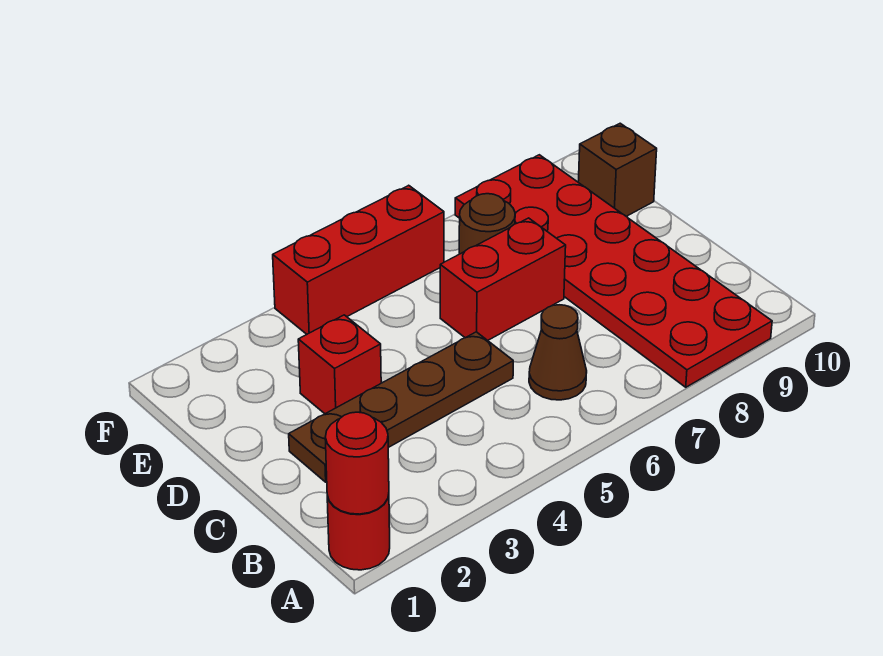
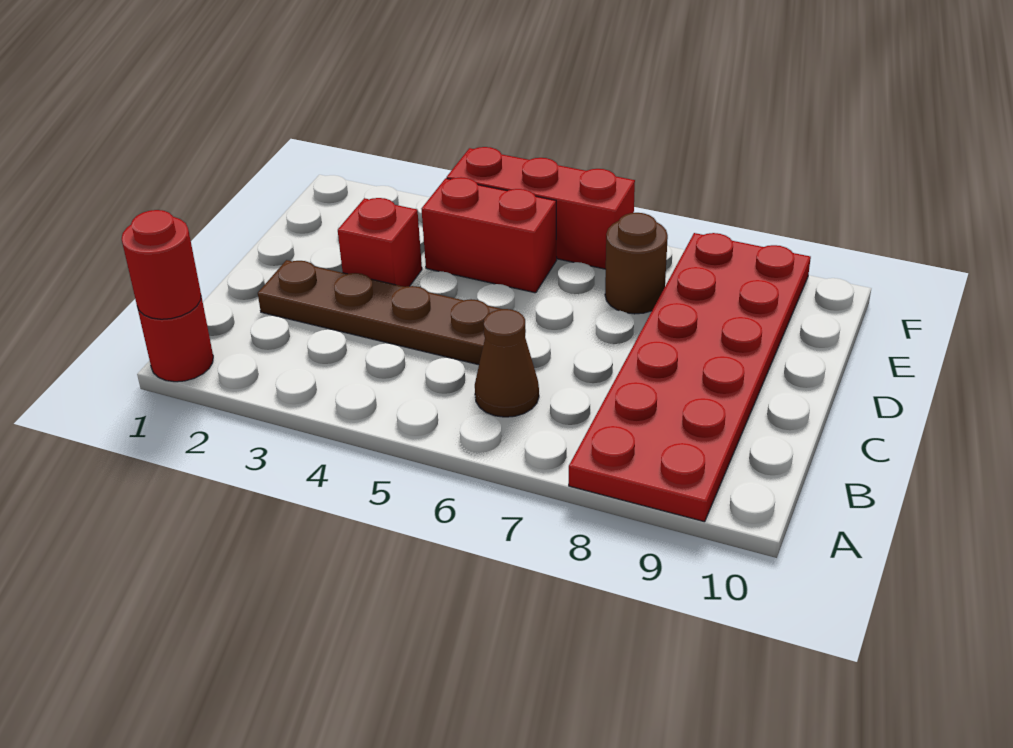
red brick D6:D7 level 1 -> red brick E4:E5 level 1
brown brick E10 level 1 -> none

